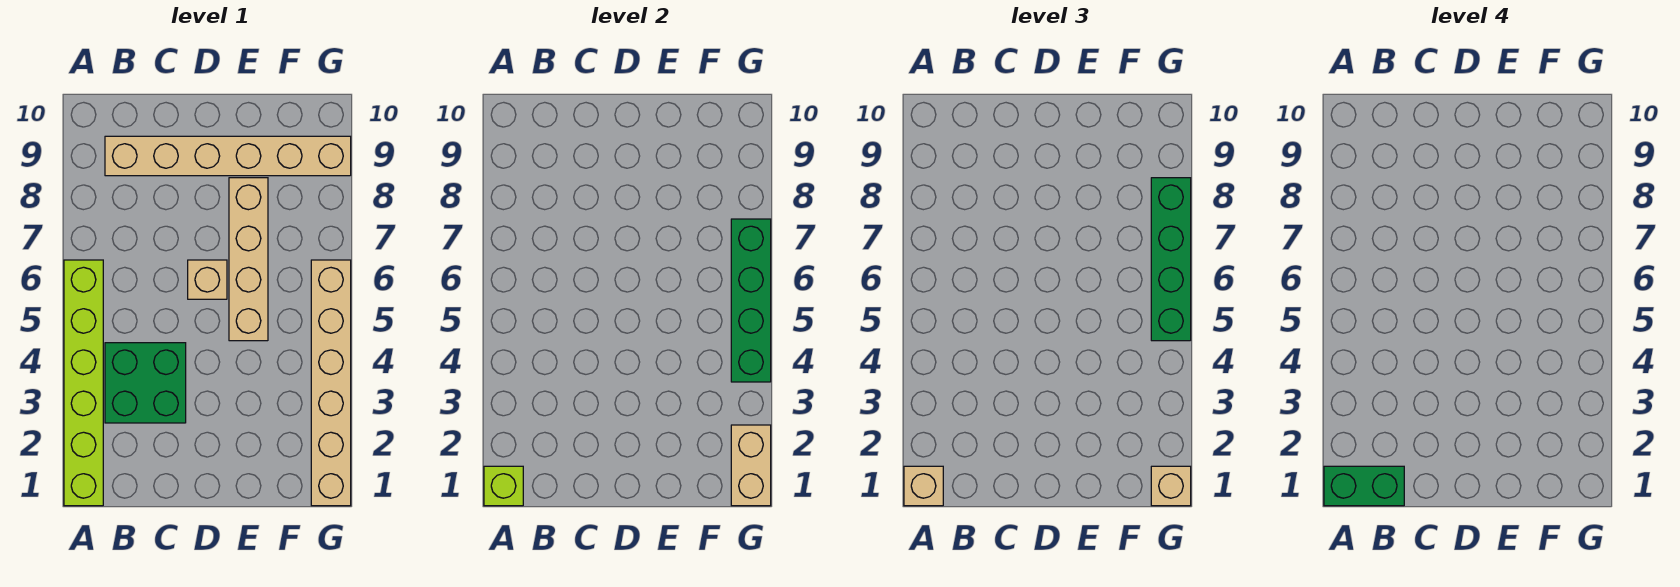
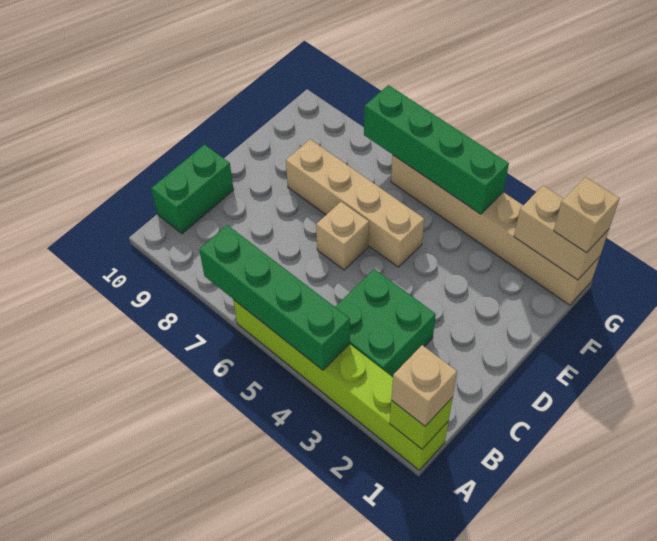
green brick A1:B1 level 4 -> green brick B10:C10 level 1
tan brick B9:G9 level 1 -> none
green brick G5:G8 level 3 -> green brick A4:A7 level 2

